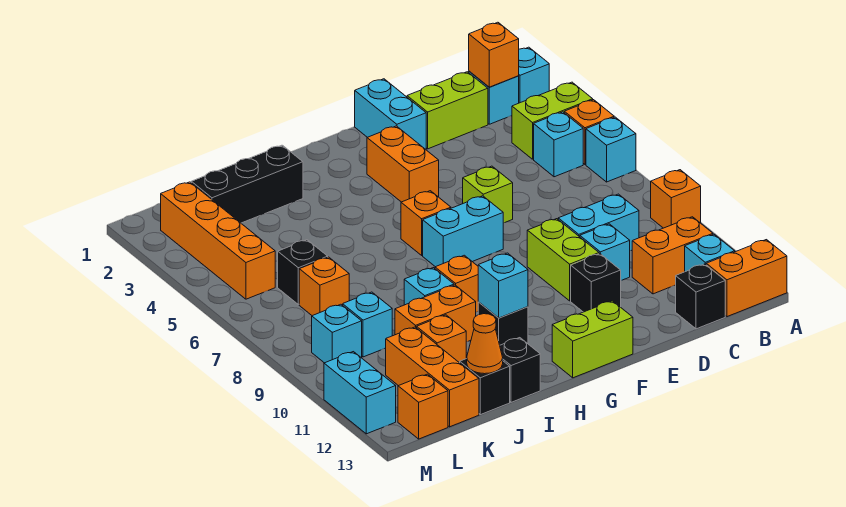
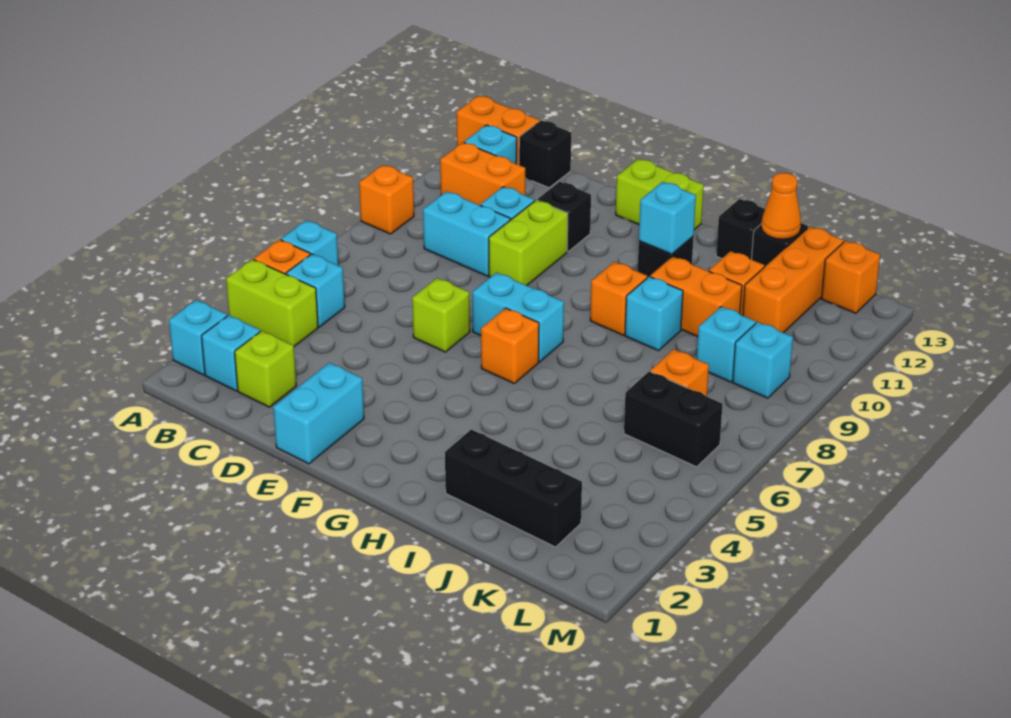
orange brick B2 level 2 -> none
lime brick C2:D2 level 1 -> lime brick C2 level 1
orange brick F3:F4 level 1 -> none
black brick K6 level 1 -> black brick K6:L6 level 1
orange brick L2:L5 level 1 -> none
cyan brick M11:M12 level 1 -> none

